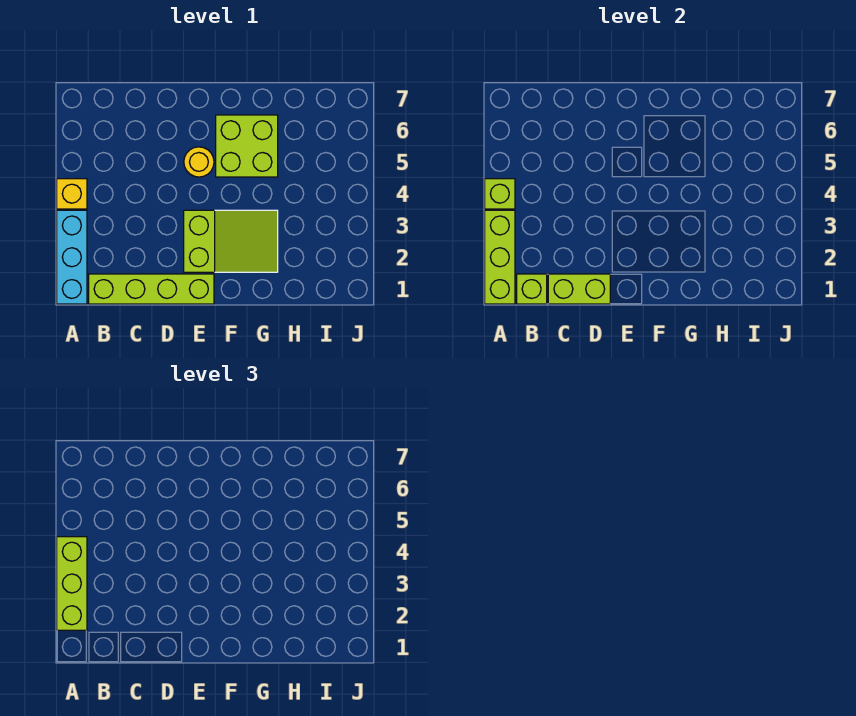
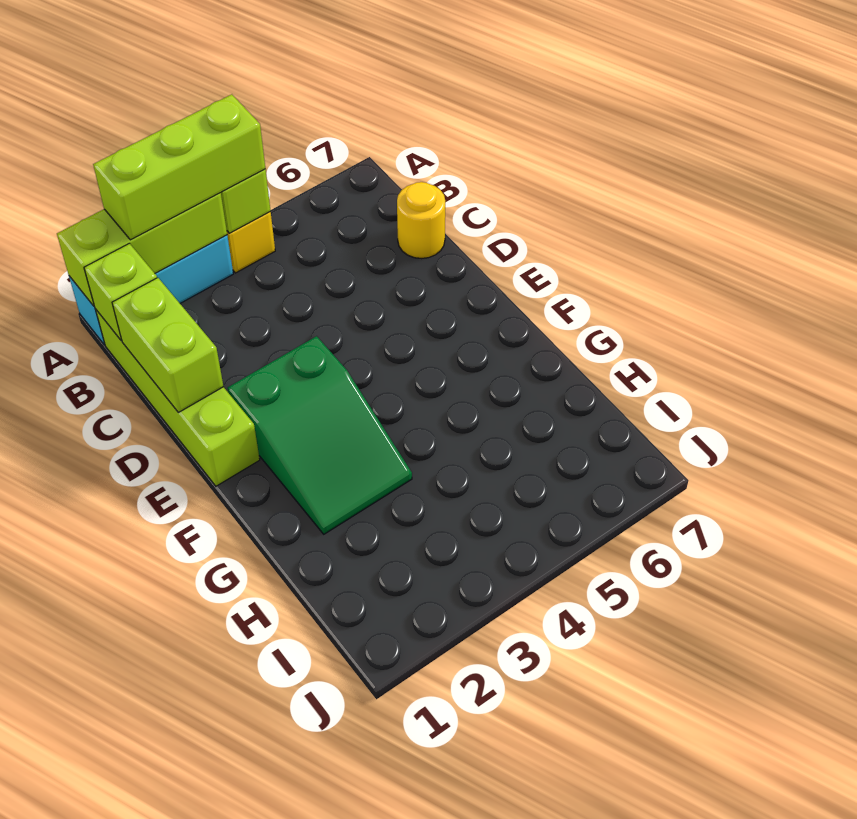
lime slope E2:G3 level 1 top E -> green slope E2:G3 level 1 top E
yellow round brick E5 level 1 -> yellow round brick C7 level 1
lime brick F5:G6 level 1 -> none

